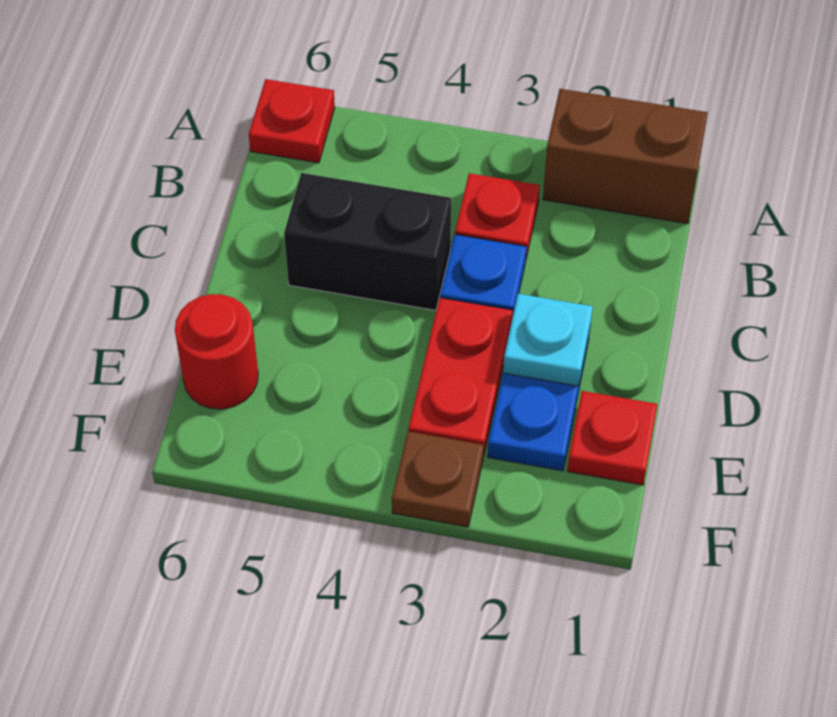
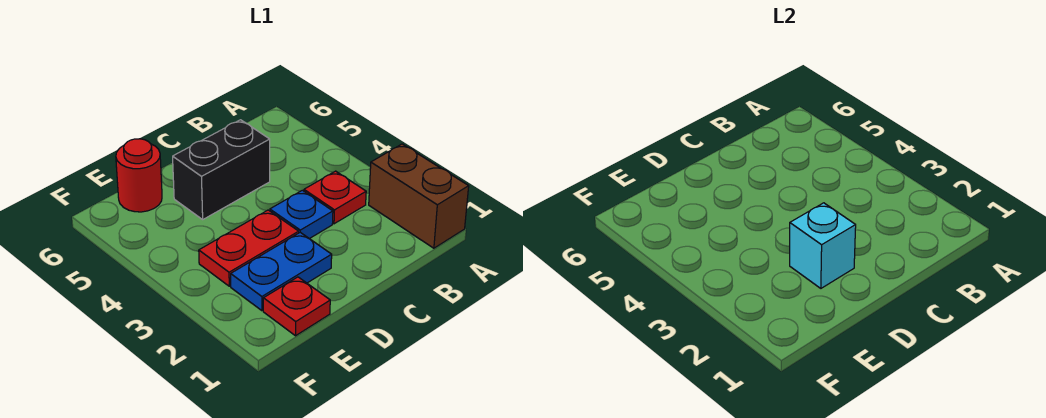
red plate A6 level 1 -> none
black brick C4:C5 level 1 -> black brick C5:D5 level 1
cyan plate D2 level 2 -> cyan brick D2 level 2
brown plate F3 level 1 -> none

